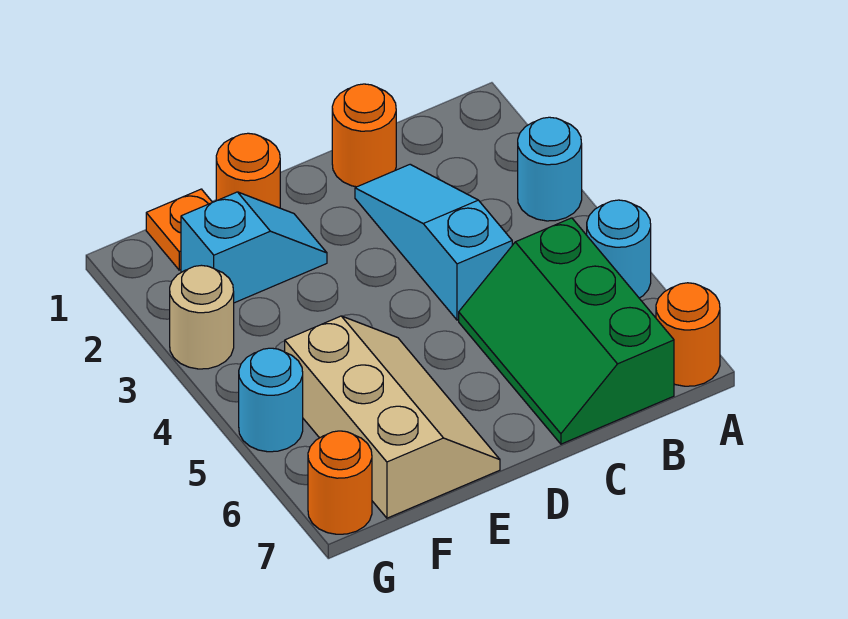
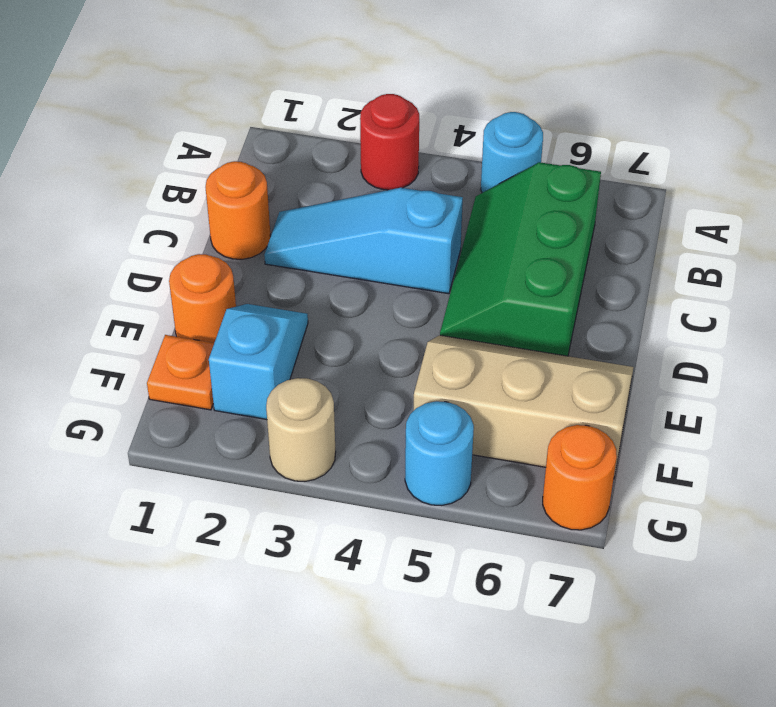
cyan round brick A3 level 1 -> red round brick A3 level 1
orange round brick A7 level 1 -> none
green slope B5:C7 level 1 top B -> green slope B5:D6 level 1 top 6

